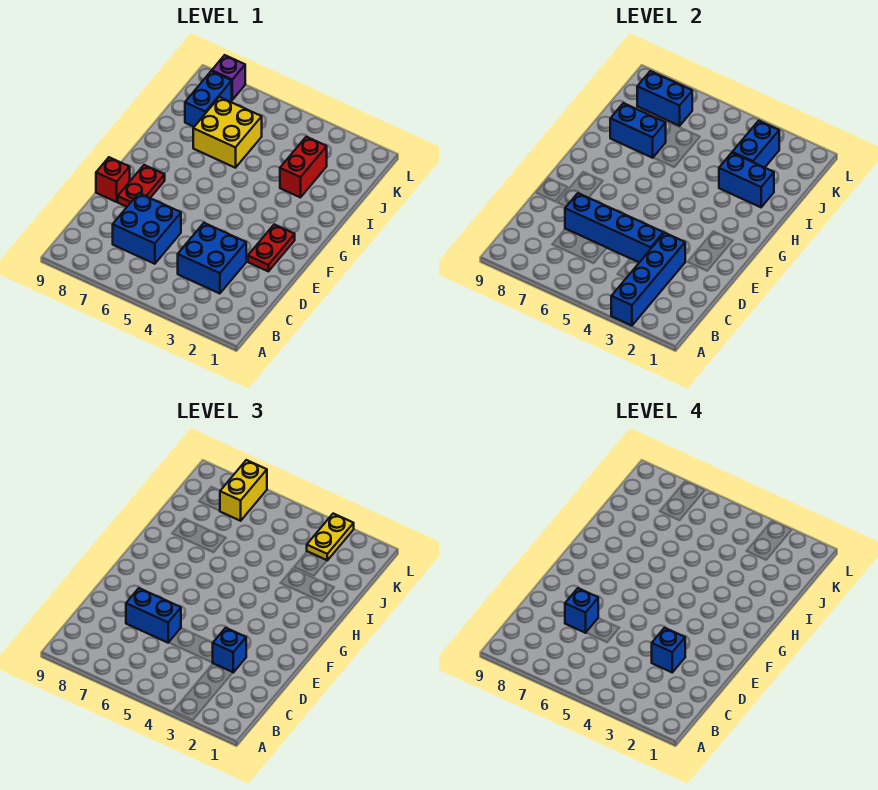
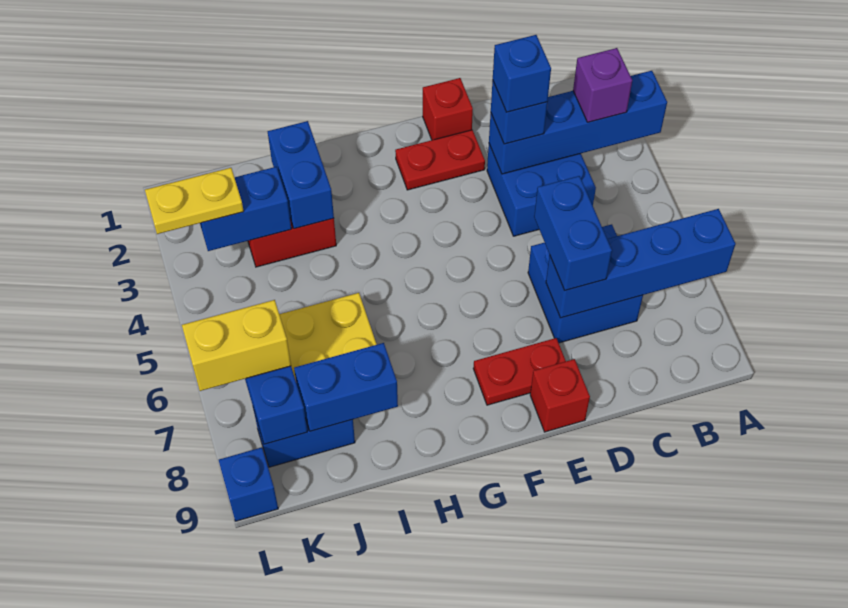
blue brick D4:D7 level 2 -> blue brick A7:D7 level 2
blue brick D7 level 4 -> blue brick L9 level 1
none -> red brick E1 level 1
blue brick I7:I8 level 2 -> blue brick I8:J8 level 2
purple brick L8 level 1 -> purple brick B3 level 3

